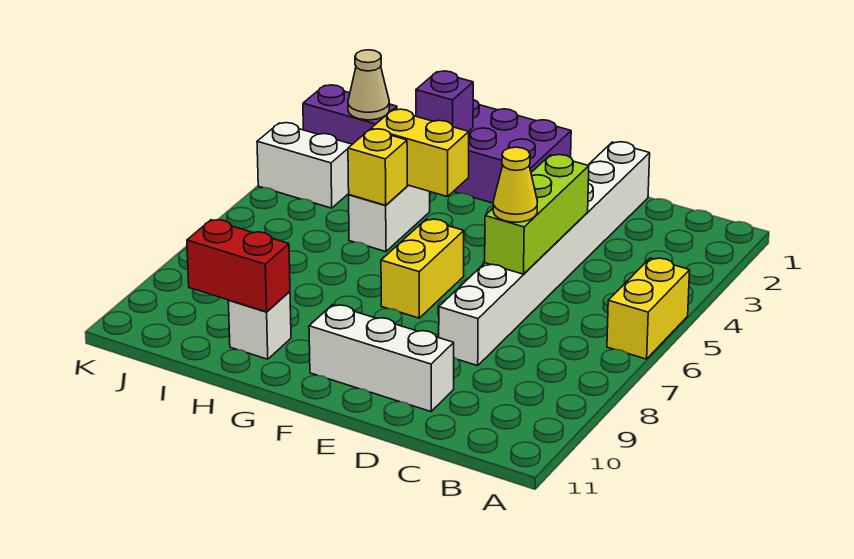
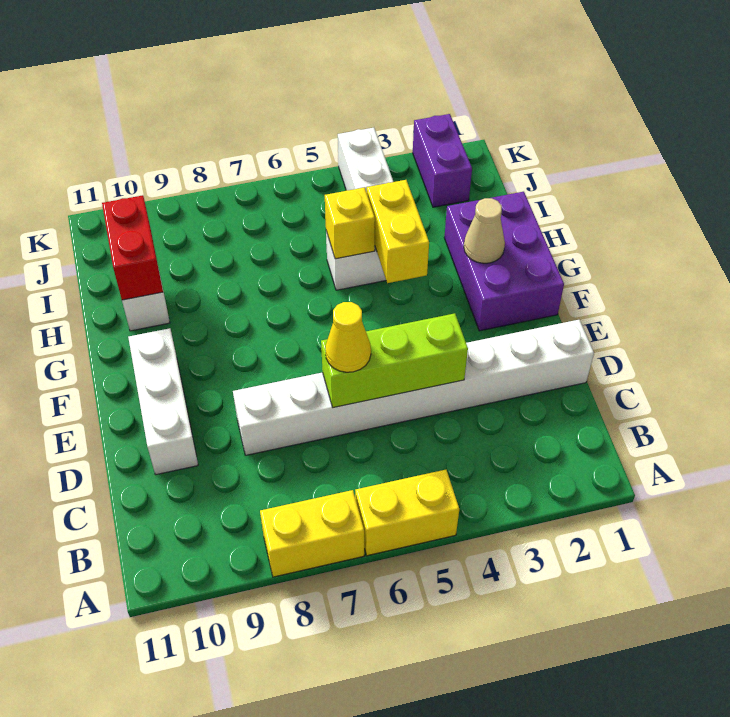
yellow brick F6:F7 level 1 -> yellow brick A7:A8 level 1
purple brick H2 level 2 -> none
tan cone J2 level 2 -> tan cone G2 level 2

